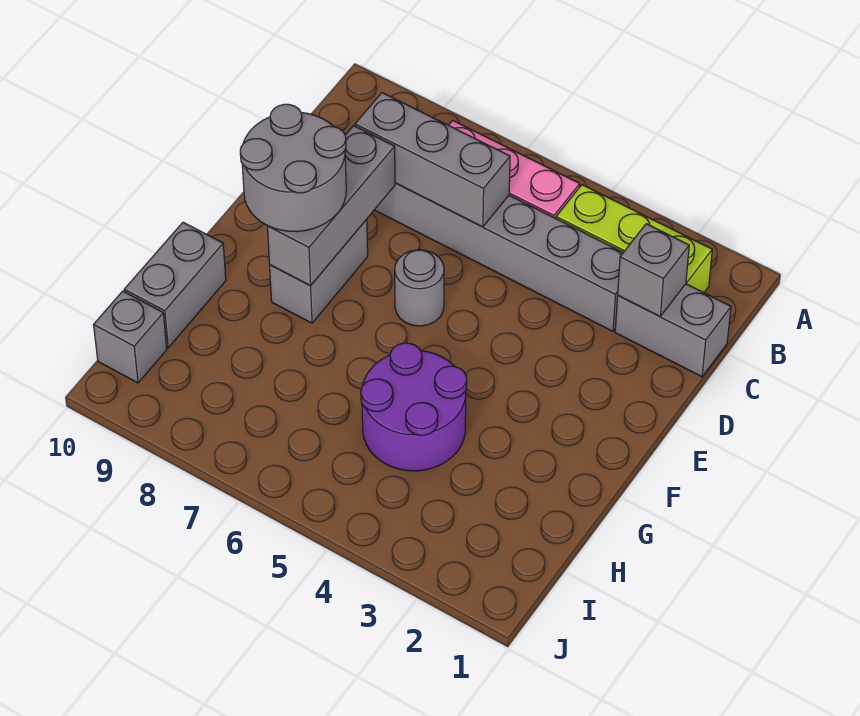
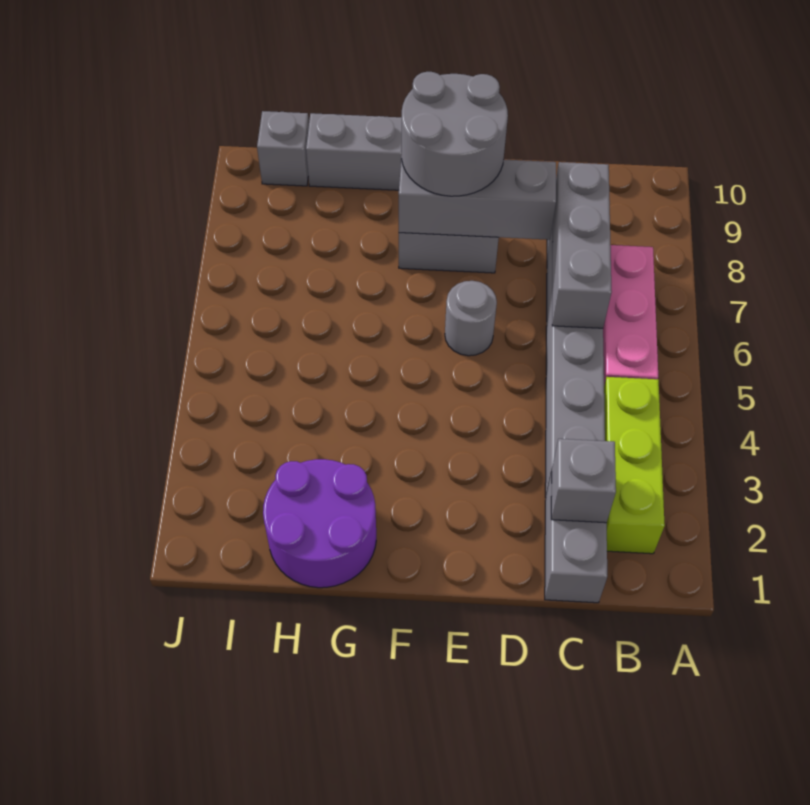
purple round brick G4:H5 level 1 -> purple round brick G1:H2 level 1

